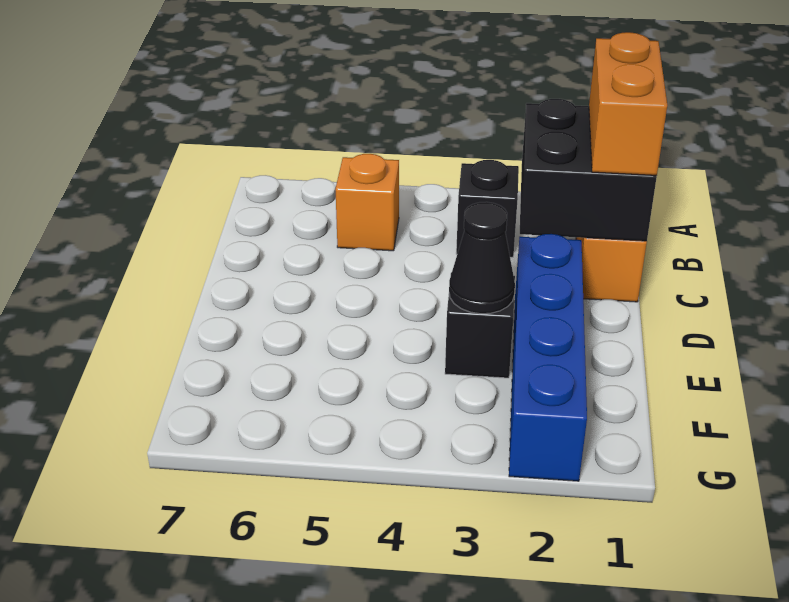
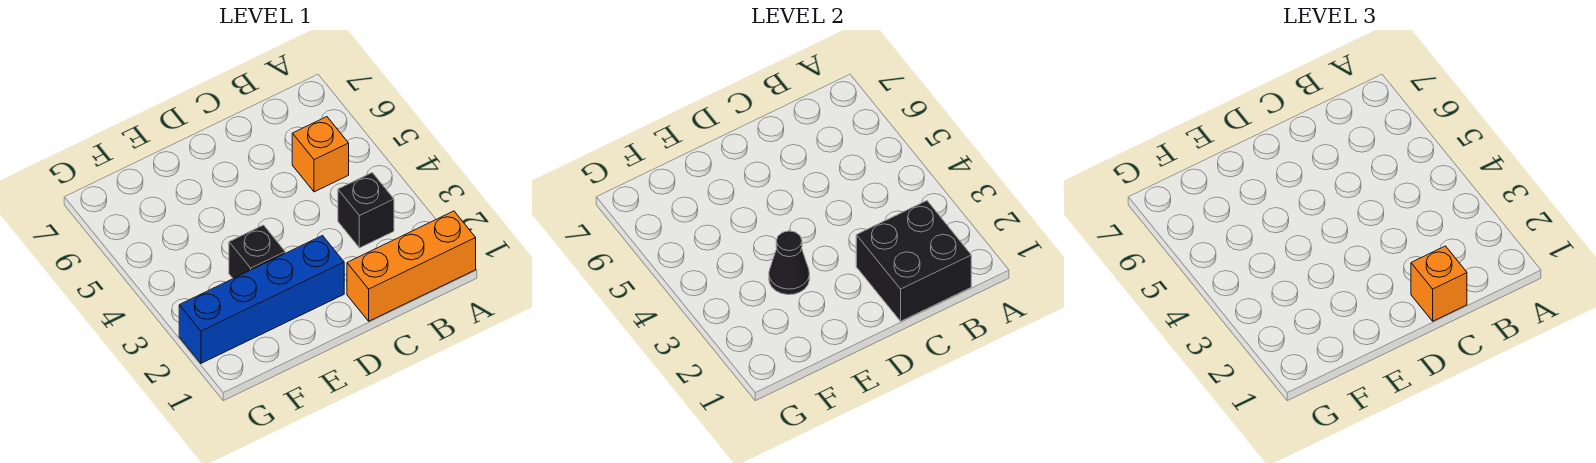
orange brick B1:C1 level 3 -> orange brick C1 level 3

